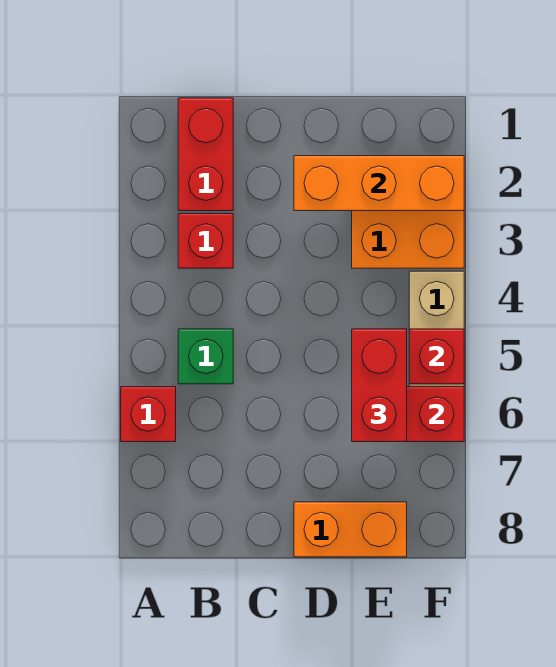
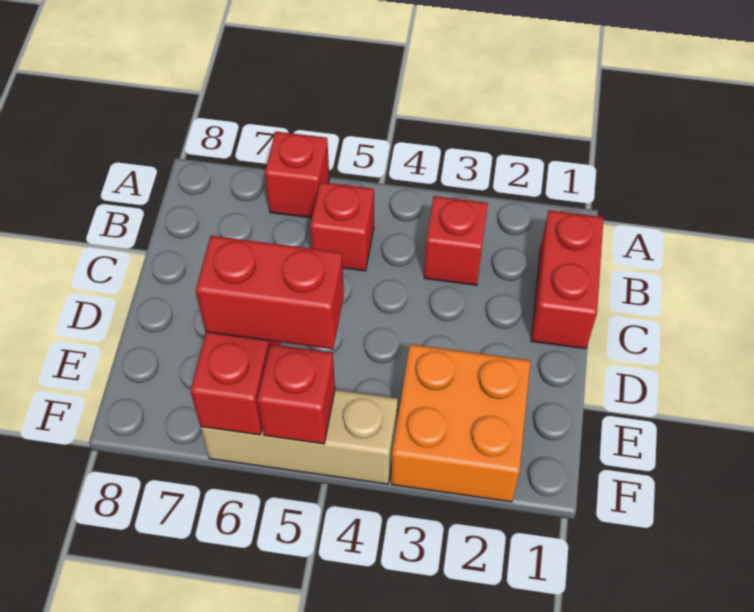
red brick B1:B2 level 1 -> red brick B1:C1 level 1
green brick B5 level 1 -> red brick B5 level 1
orange brick D2:F2 level 2 -> none
orange brick D8:E8 level 1 -> none

